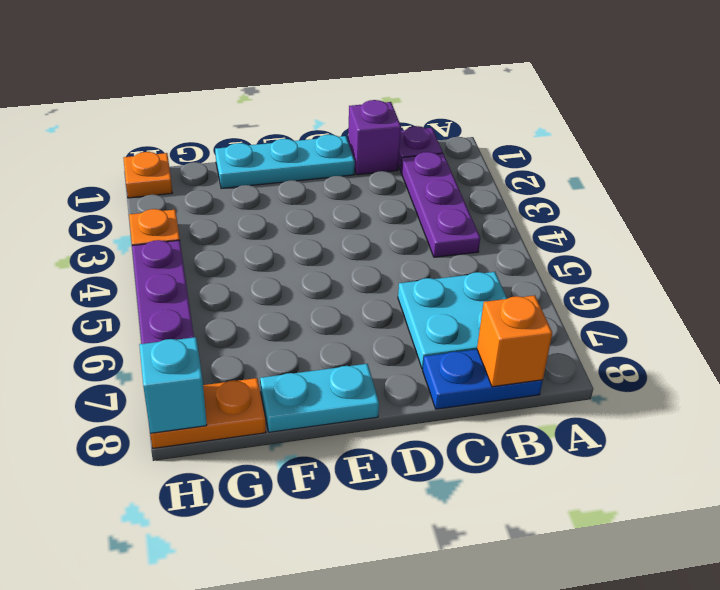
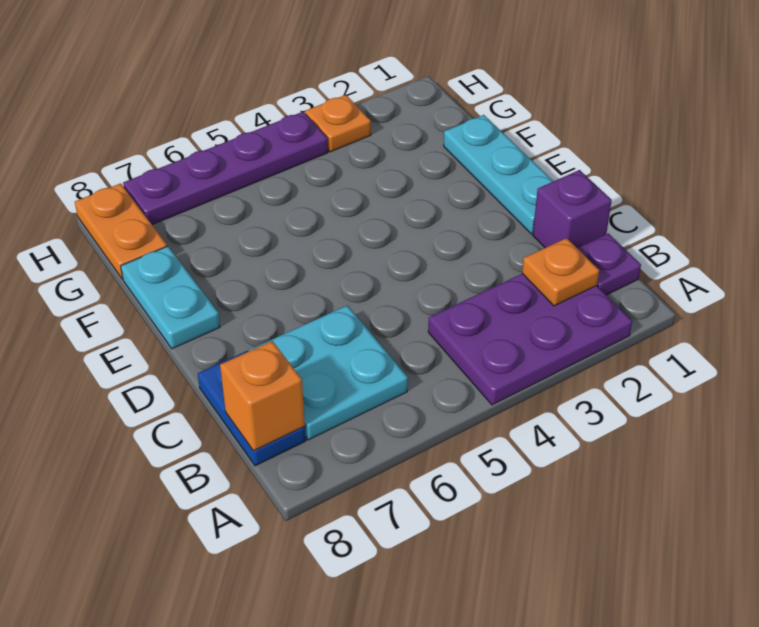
purple plate B2:B4 level 1 -> purple plate A2:B4 level 1
orange plate H1 level 1 -> orange plate B2 level 2
cyan brick H8 level 2 -> none

